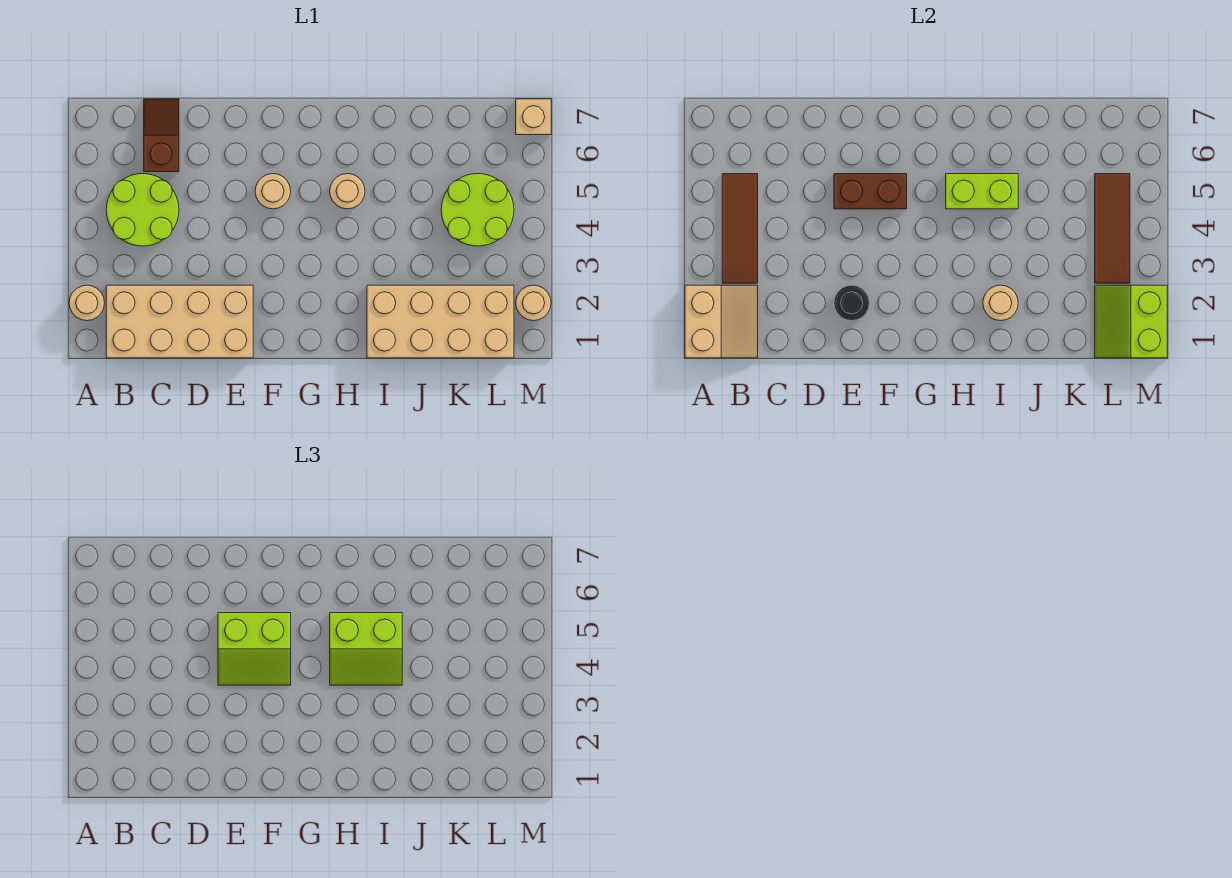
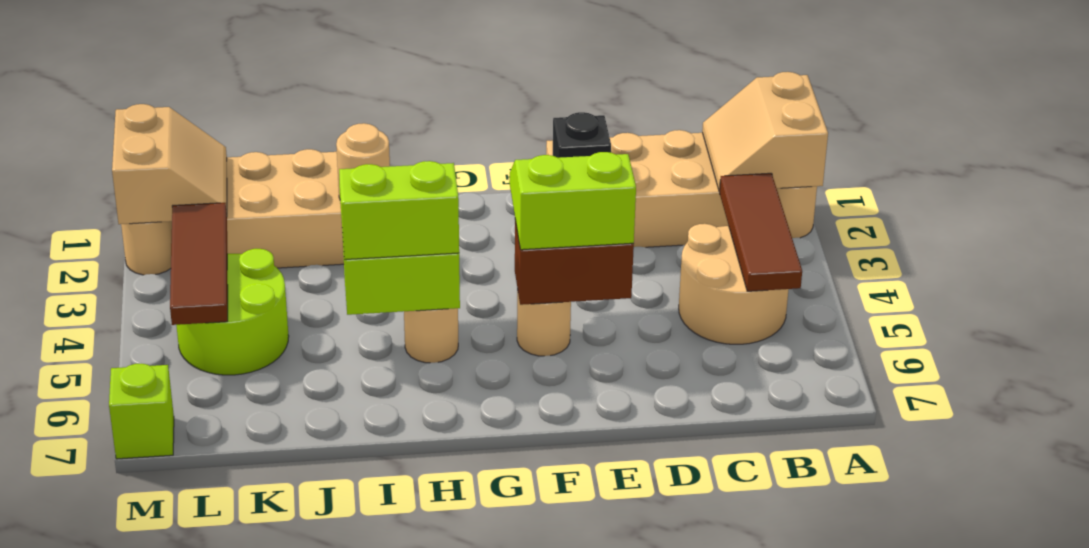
lime round brick B4:C5 level 1 -> tan round brick B4:C5 level 1
brown slope C6:C7 level 1 top 6 -> none
black round brick E2 level 2 -> black brick E2 level 2
lime slope L1:M2 level 2 top M -> tan slope L1:M2 level 2 top M
tan brick M7 level 1 -> lime brick M7 level 1

